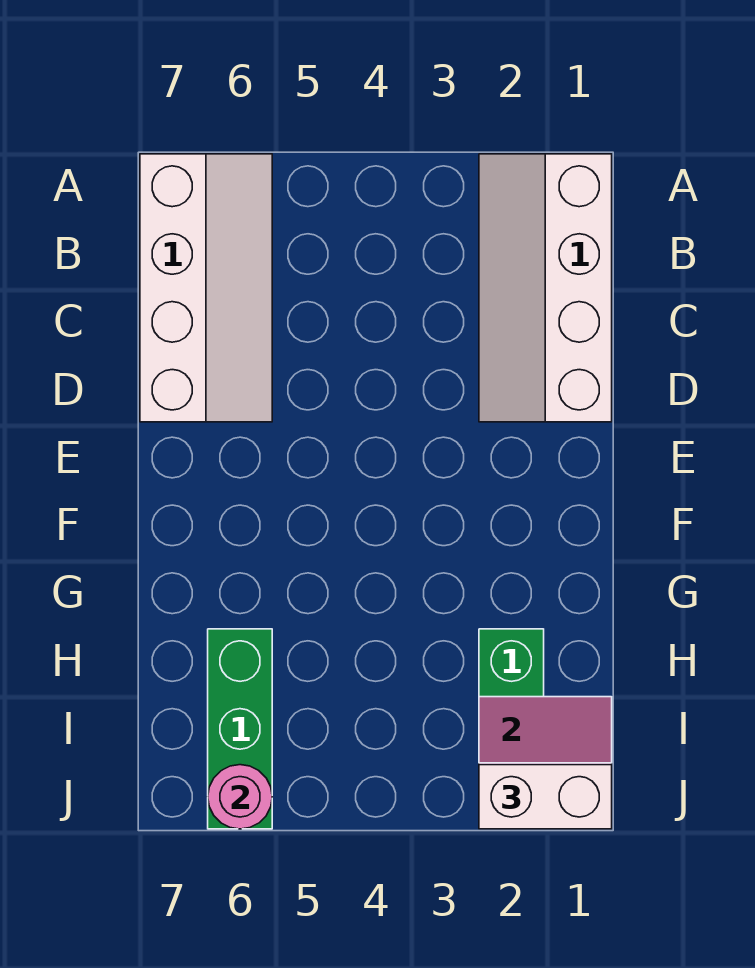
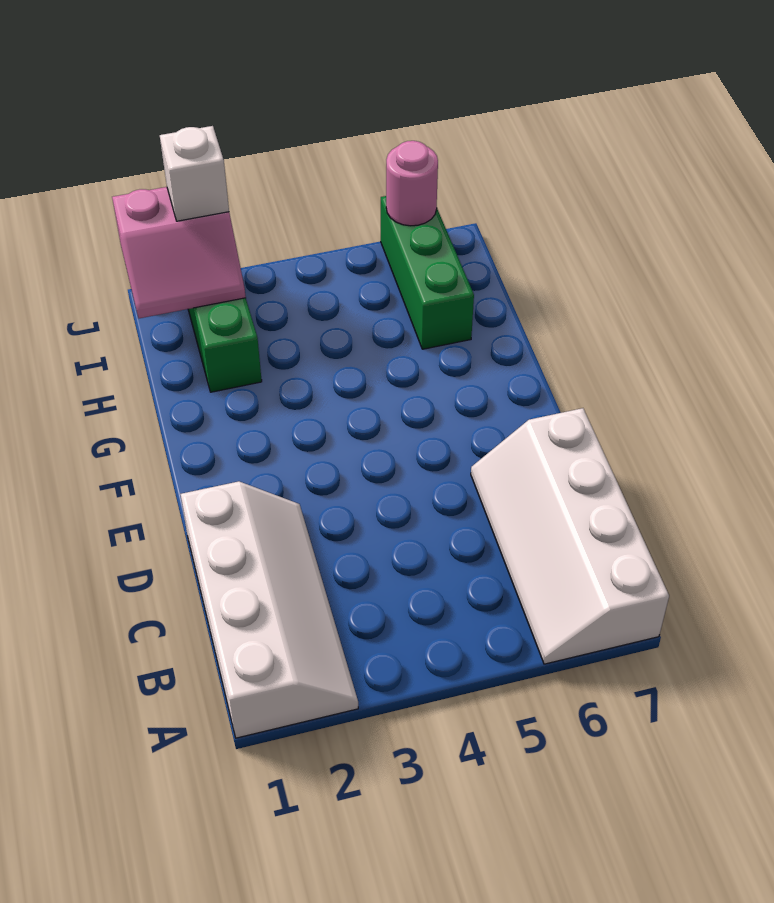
white brick J1:J2 level 3 -> white brick J2 level 3

